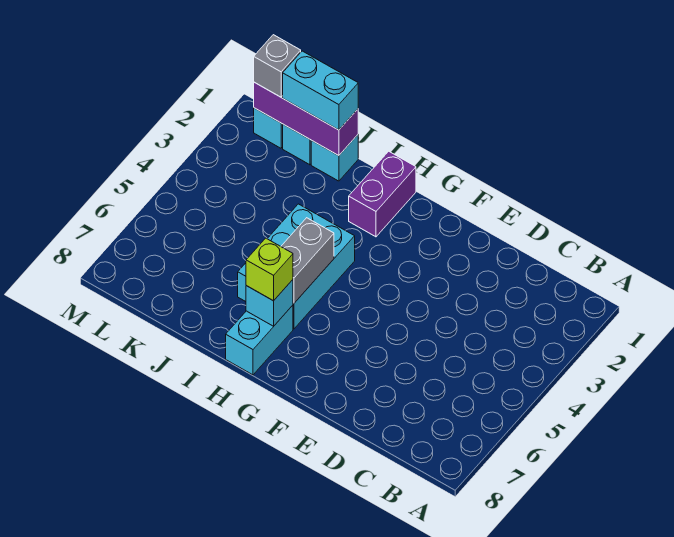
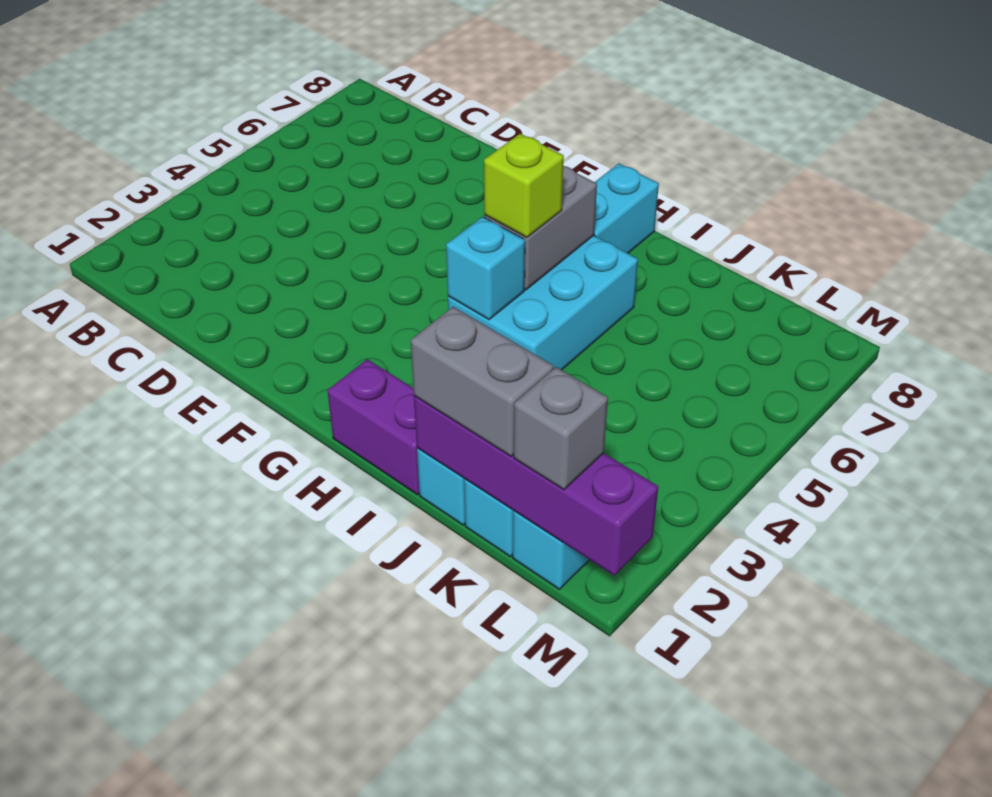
purple brick H1:H2 level 1 -> purple brick H1:I1 level 1
cyan brick H7 level 2 -> cyan brick H4 level 2
lime brick H7 level 3 -> lime brick H5 level 3
purple brick J1:L1 level 2 -> purple brick J1:M1 level 2
cyan brick J1:K1 level 3 -> grey brick J1:K1 level 3

